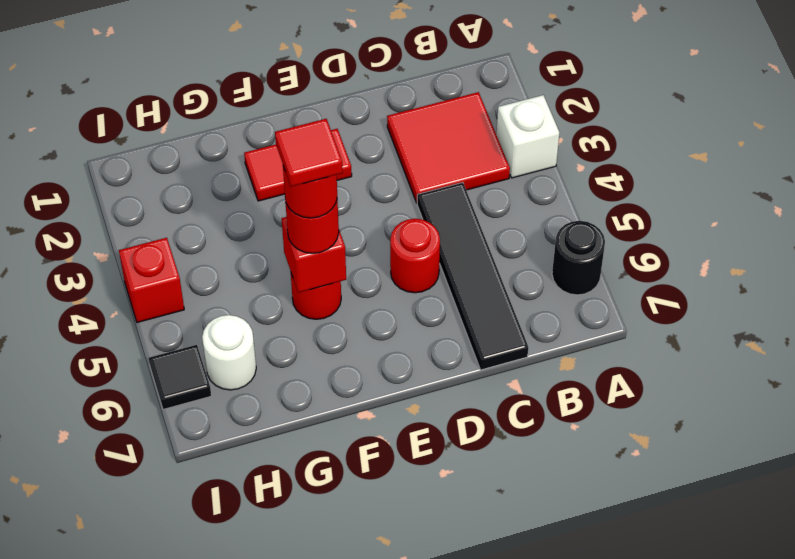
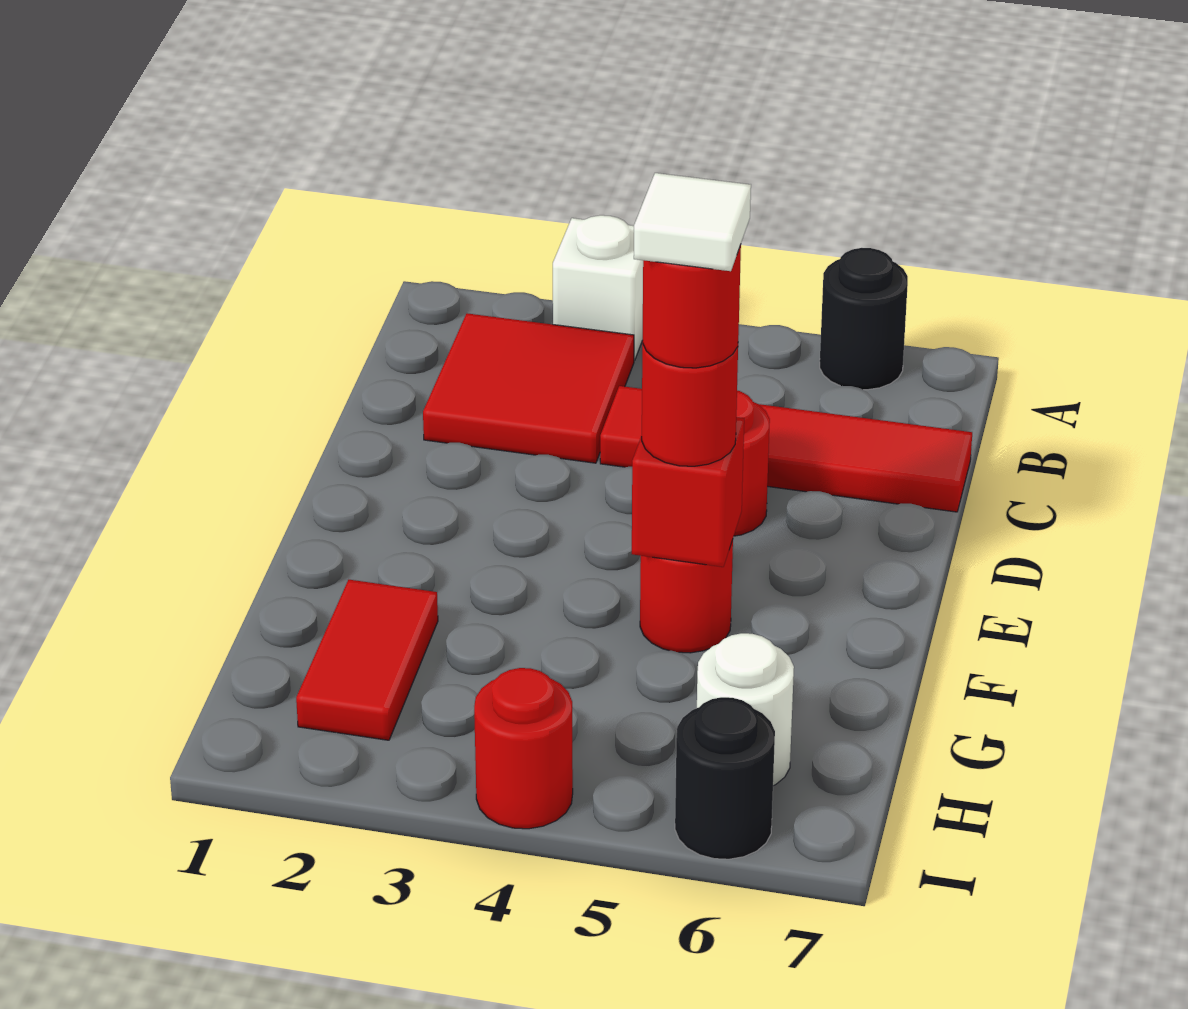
black tile C4:C7 level 1 -> red tile C4:C7 level 1
red tile E2:F2 level 1 -> red tile G2:H2 level 1
red tile F5 level 5 -> white tile F5 level 5
red brick I4 level 1 -> red round brick I4 level 1
black tile I6 level 1 -> black round brick I6 level 1

